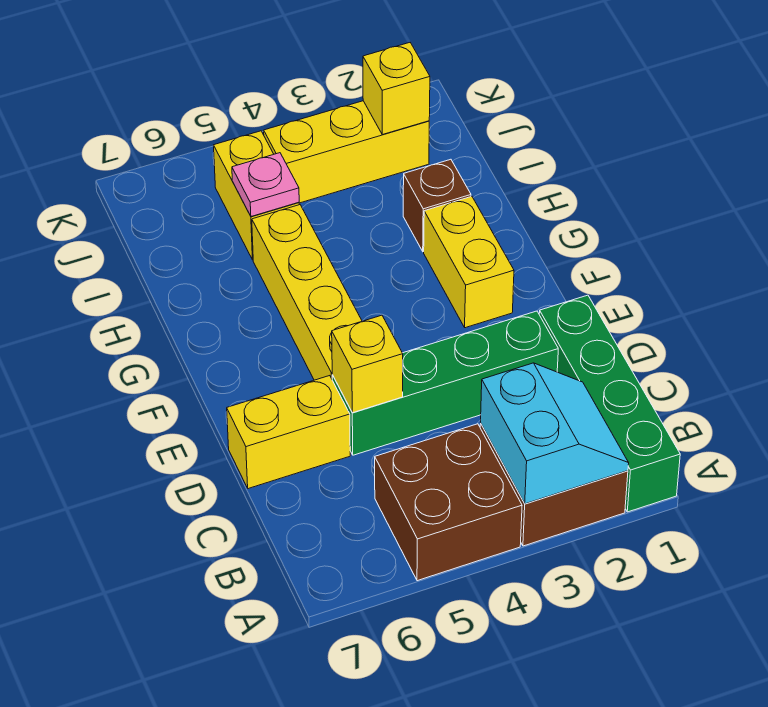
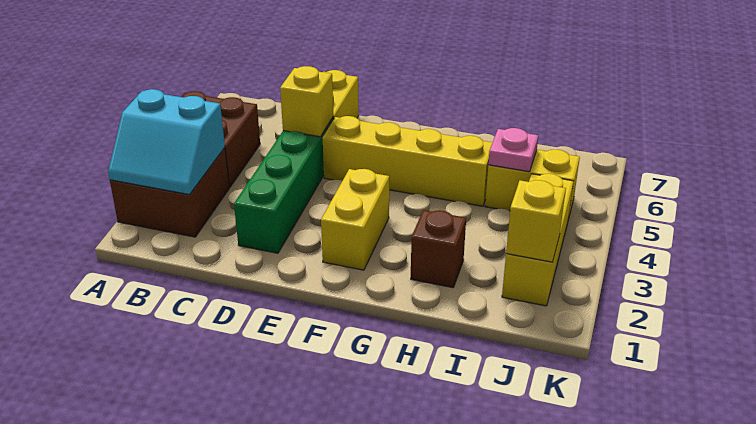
green brick A1:D1 level 1 -> none
yellow brick F2:G2 level 1 -> yellow brick F2:F3 level 1

